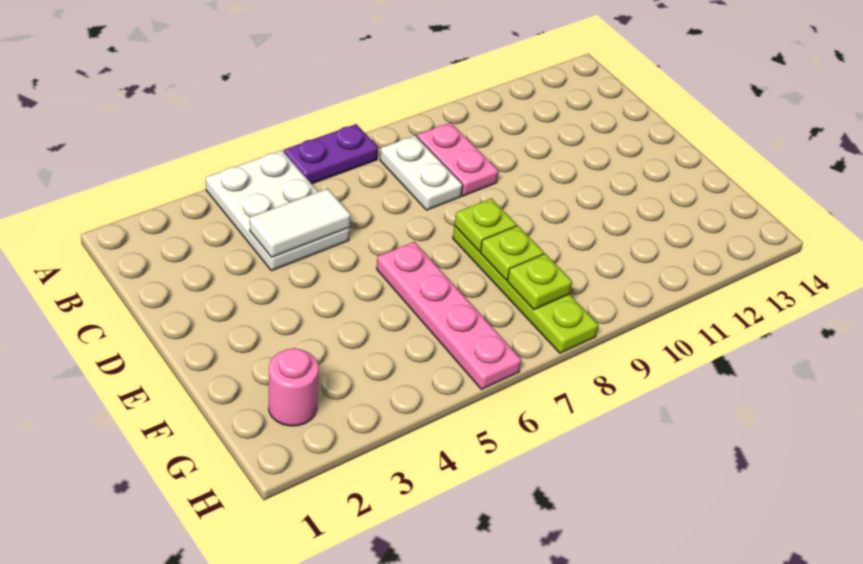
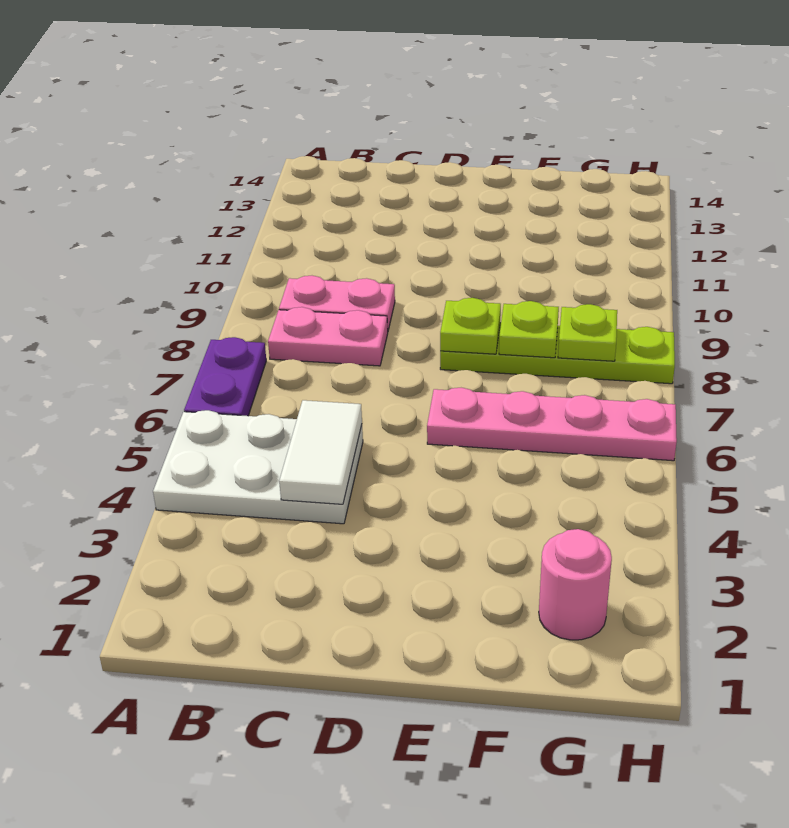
white plate B8:C8 level 1 -> pink plate B8:C8 level 1

